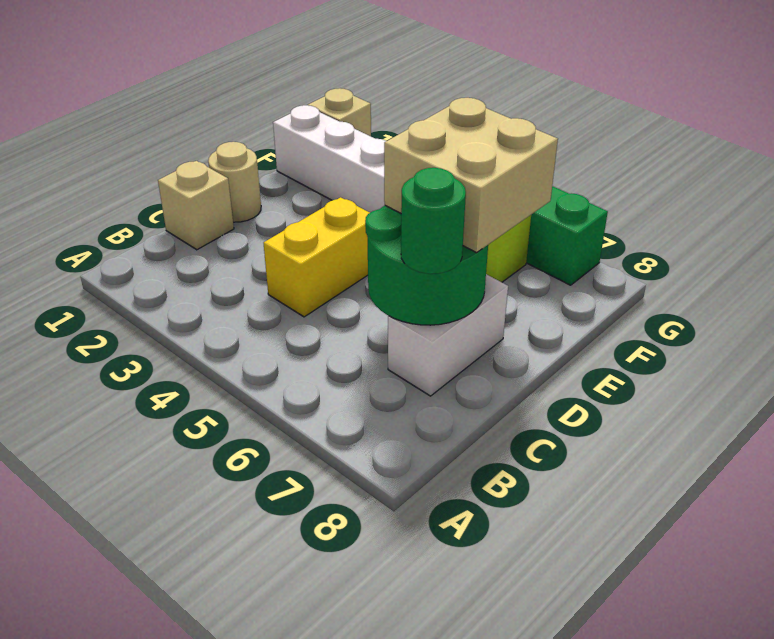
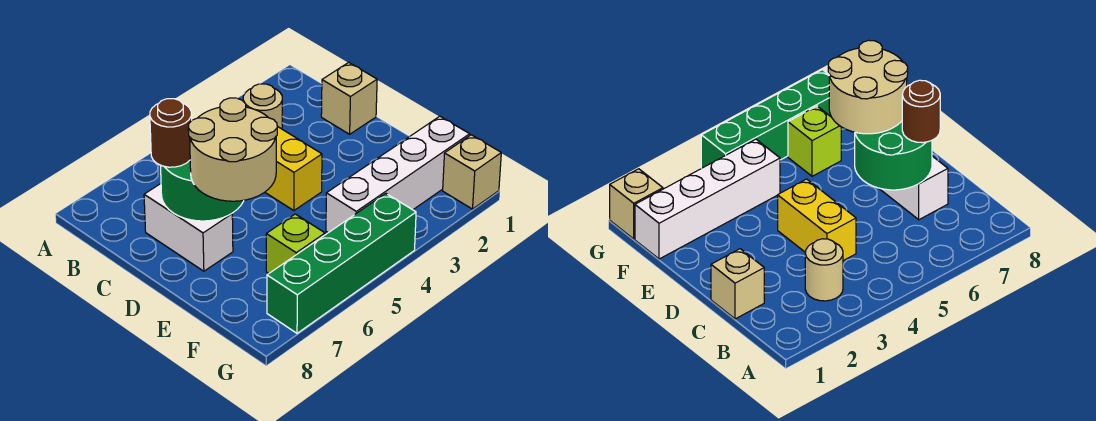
green round brick C7 level 3 -> brown round brick C7 level 3
tan round brick D1 level 1 -> tan round brick B3 level 1
tan brick D6:E7 level 3 -> tan round brick D6:E7 level 3

